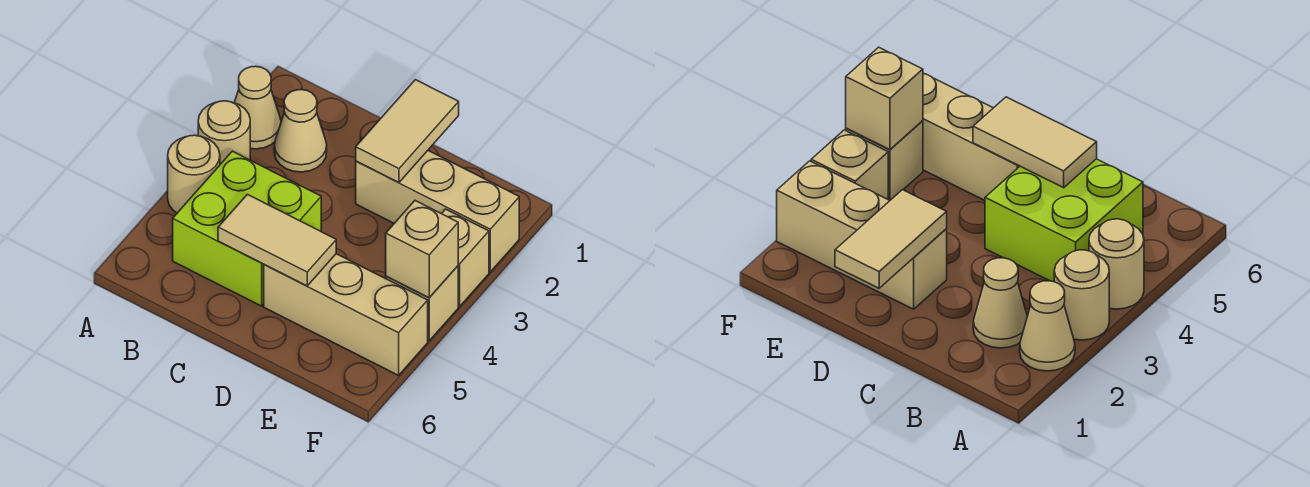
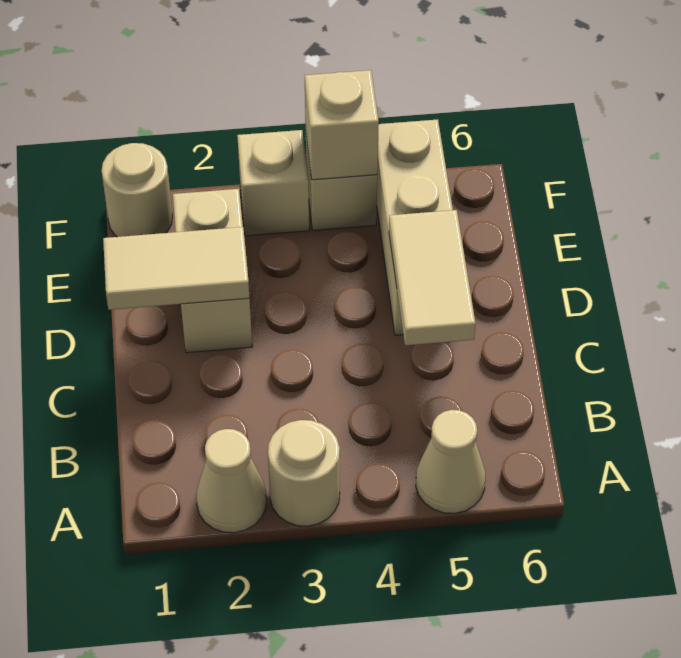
tan round brick A4 level 1 -> tan round brick F1 level 1
tan cone B2 level 1 -> tan cone A5 level 1
lime brick B4:C5 level 1 -> none
tan brick D2:F2 level 1 -> tan brick D2:E2 level 1

